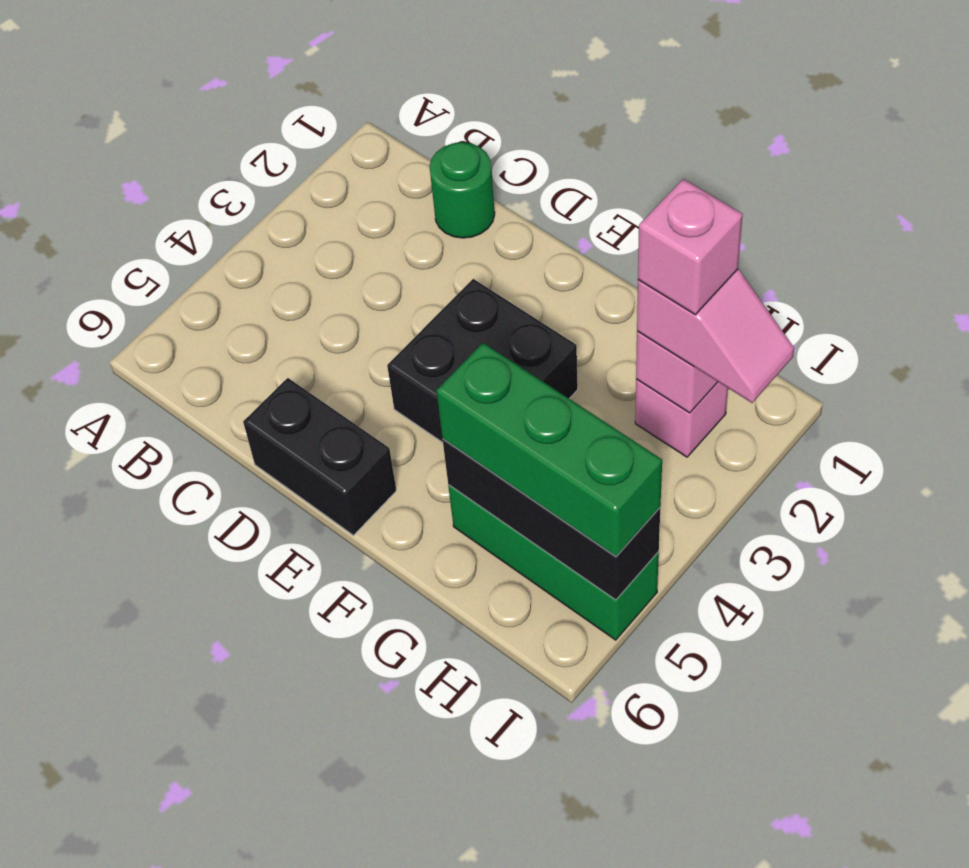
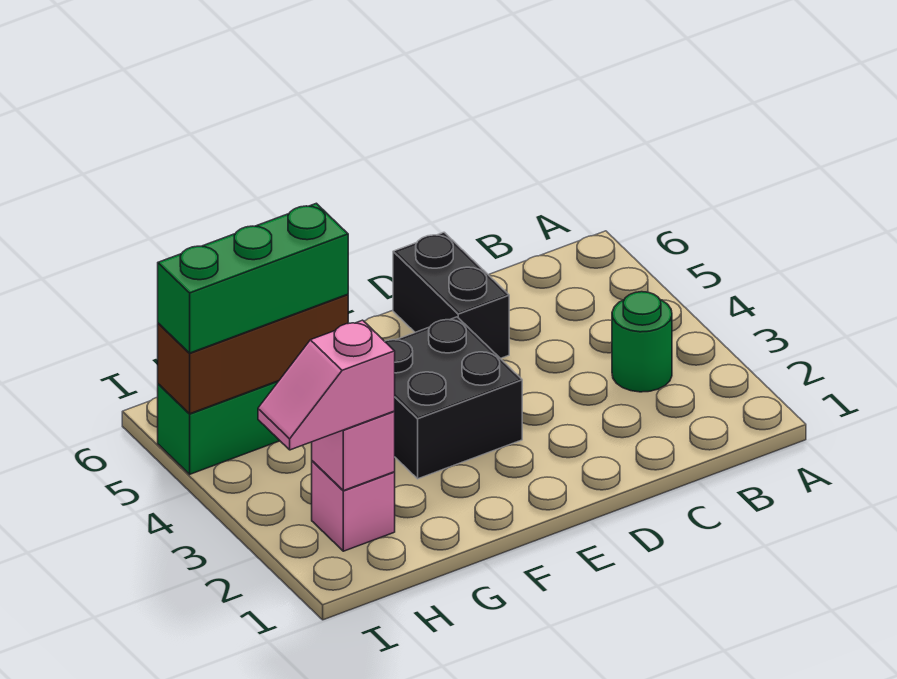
green round brick C1 level 1 -> green round brick B3 level 1
black brick D6:E6 level 1 -> black brick D5:D6 level 1
black brick G5:I5 level 2 -> brown brick G5:I5 level 2
pink brick H2 level 4 -> none

